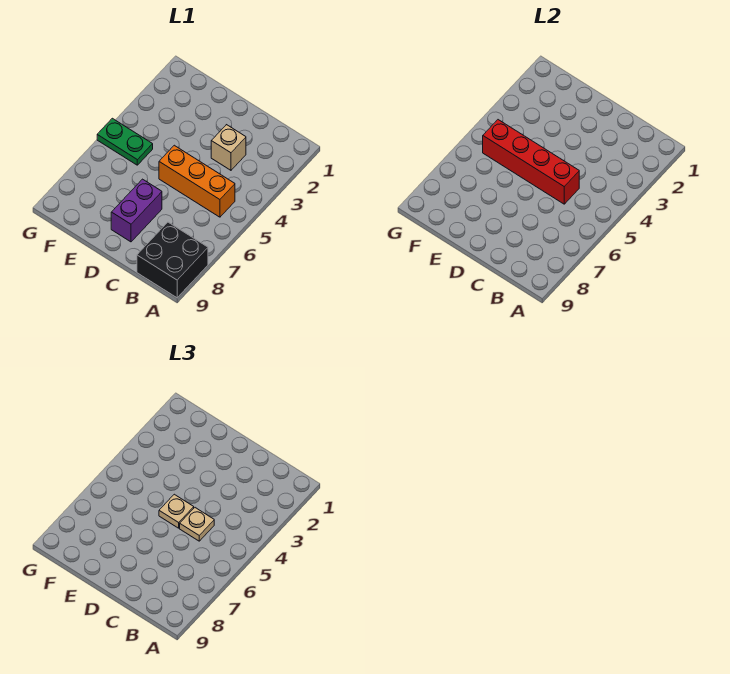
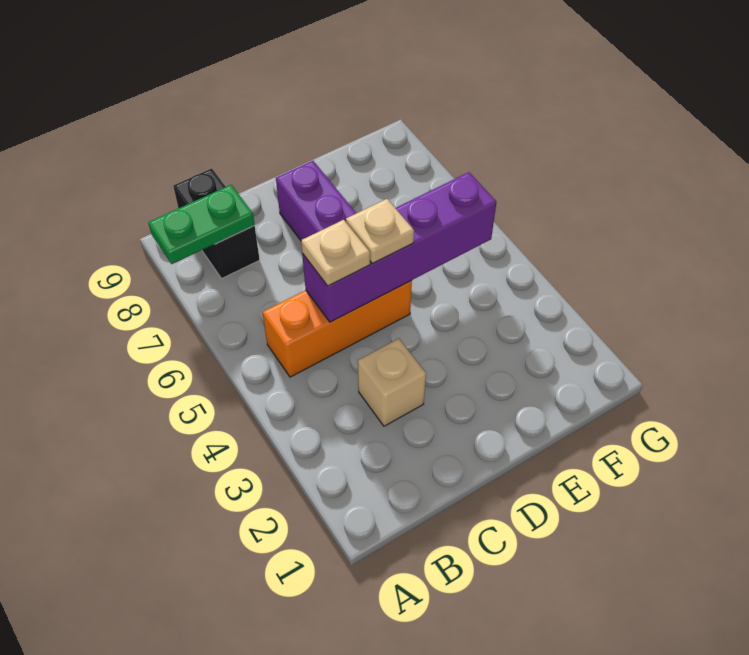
black brick A8:B9 level 1 -> black brick B8:B9 level 1
red brick C5:F5 level 2 -> purple brick C5:F5 level 2
green plate F5:G5 level 1 -> green plate A8:B8 level 2

